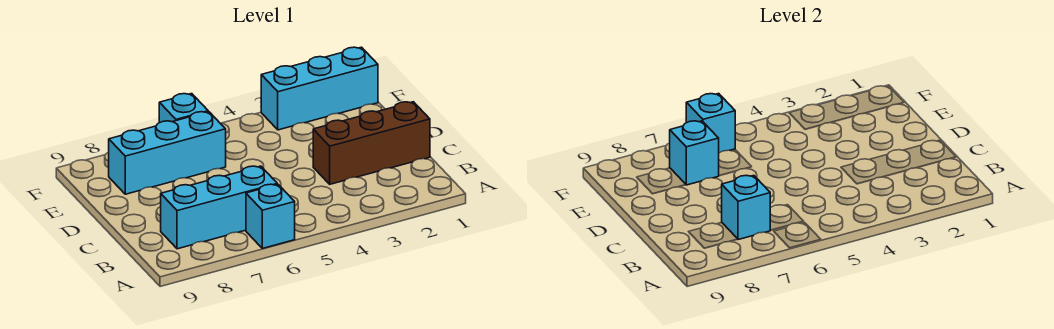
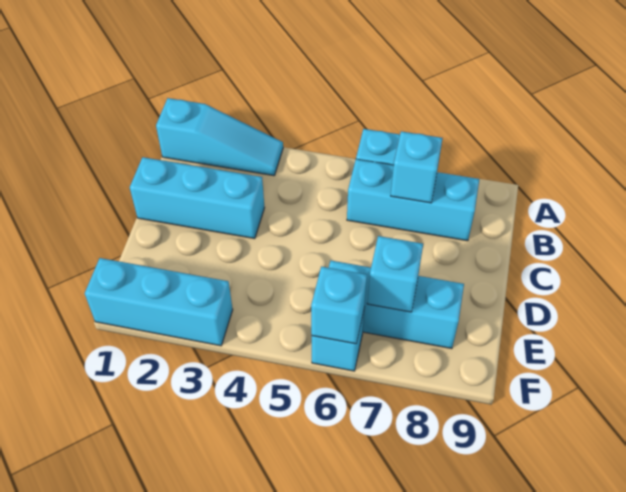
none -> cyan slope A1:A3 level 1 top 1
brown brick C1:C3 level 1 -> cyan brick C1:C3 level 1

